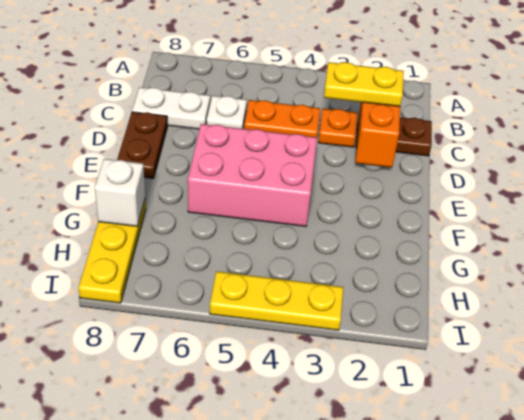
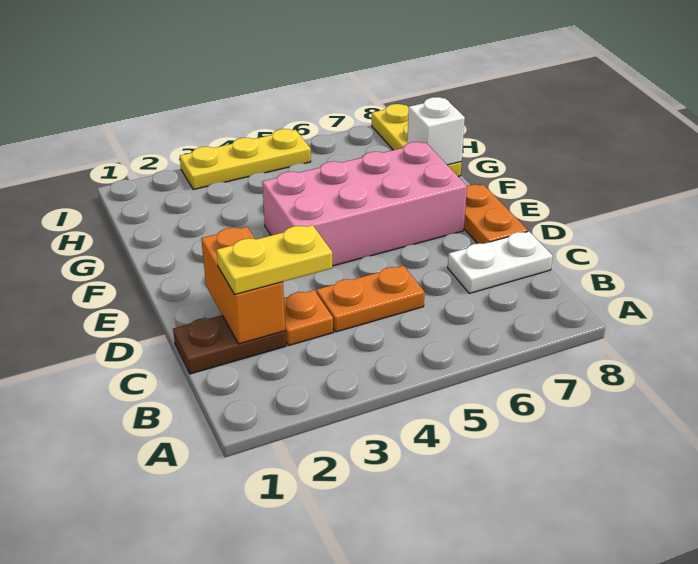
white plate C6 level 1 -> none
brown plate D8:E8 level 1 -> orange plate D8:E8 level 1
pink brick E4:F6 level 1 -> pink brick E4:F7 level 1

